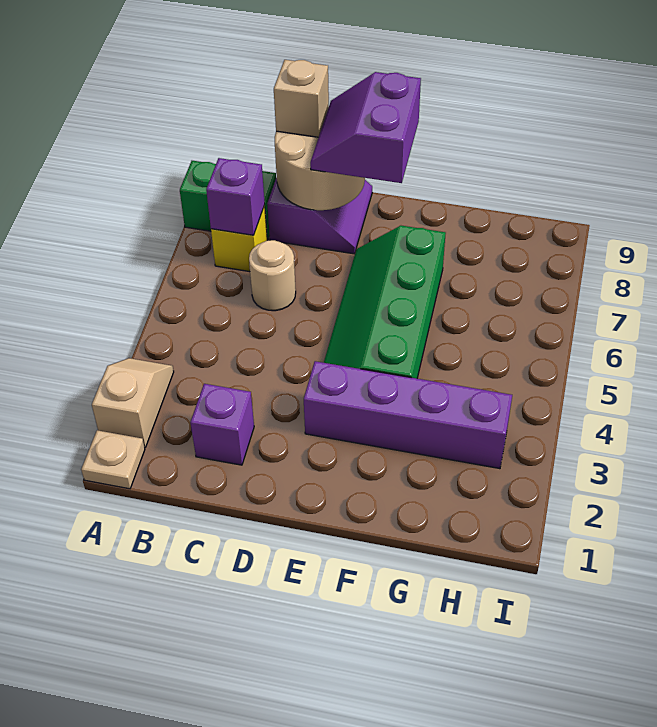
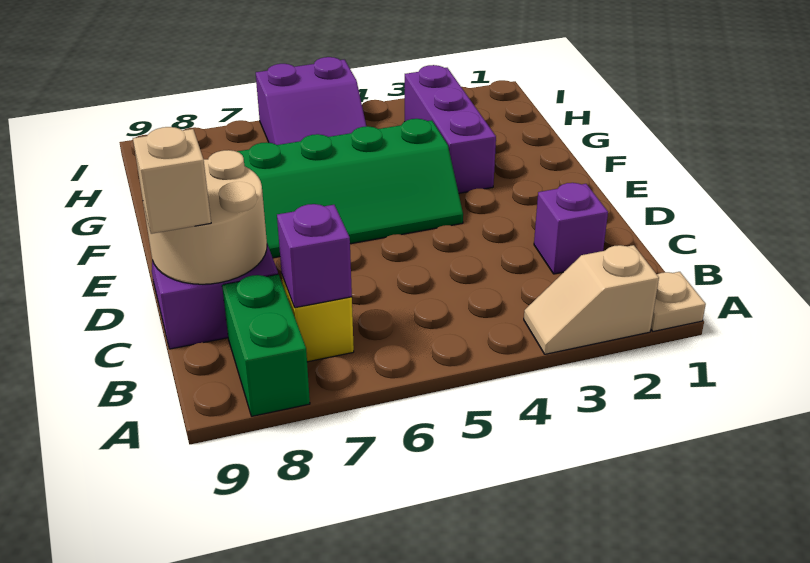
tan round brick C6 level 1 -> none
purple slope D8:E9 level 3 top E -> purple slope H5:I6 level 1 top I
purple brick E3:H3 level 1 -> purple brick F3:H3 level 1

